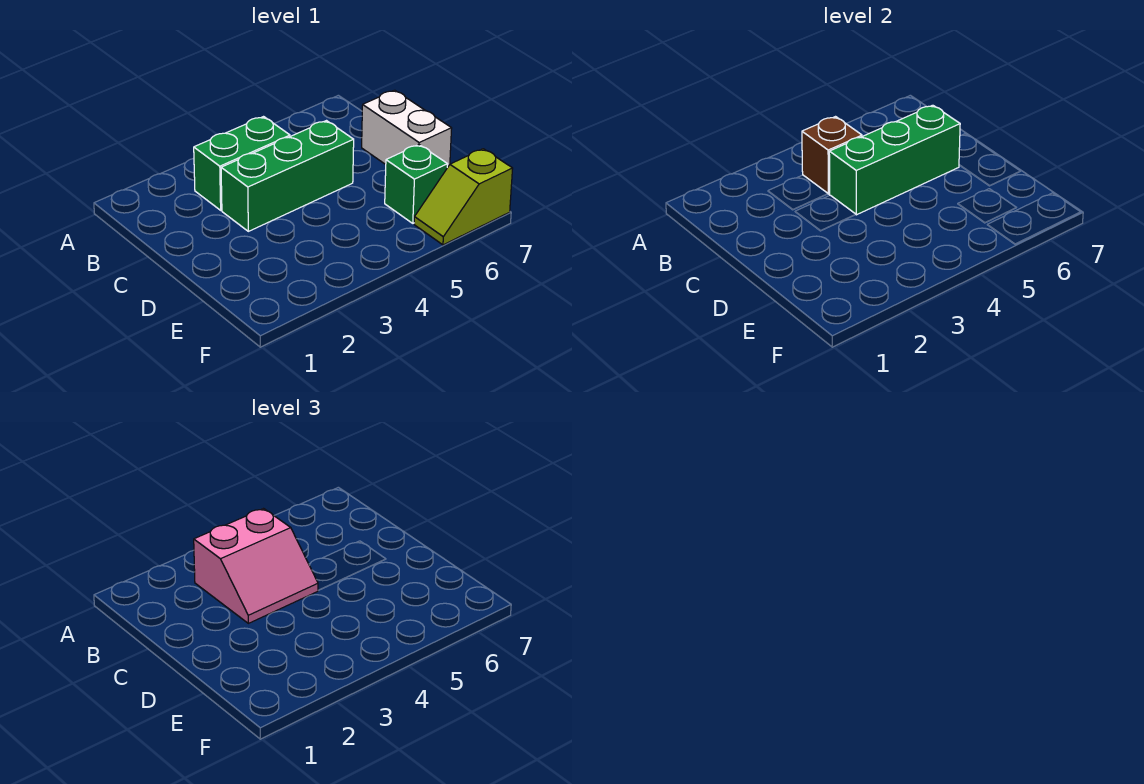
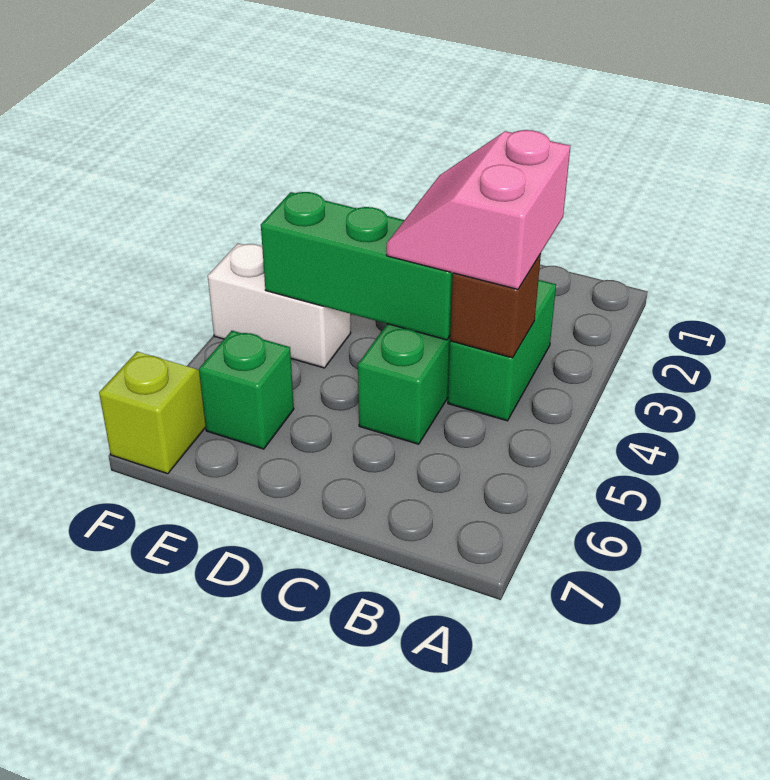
green brick C4:C6 level 2 -> green brick C4:E4 level 2
white brick C7:D7 level 1 -> white brick E4:F4 level 1

